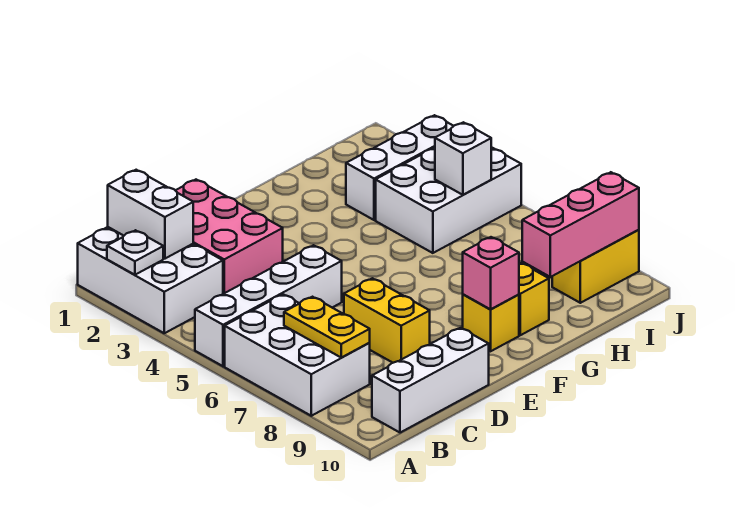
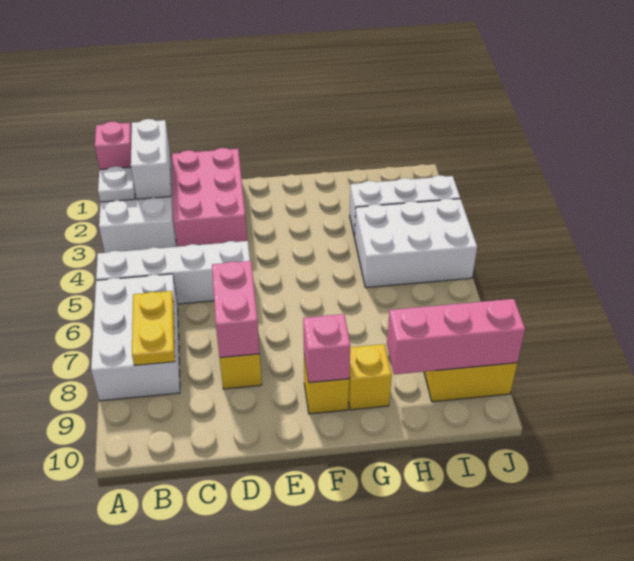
none -> pink brick A1 level 2
white brick B10:D10 level 1 -> none
none -> pink brick D7:D8 level 2
white brick I5 level 2 -> none

